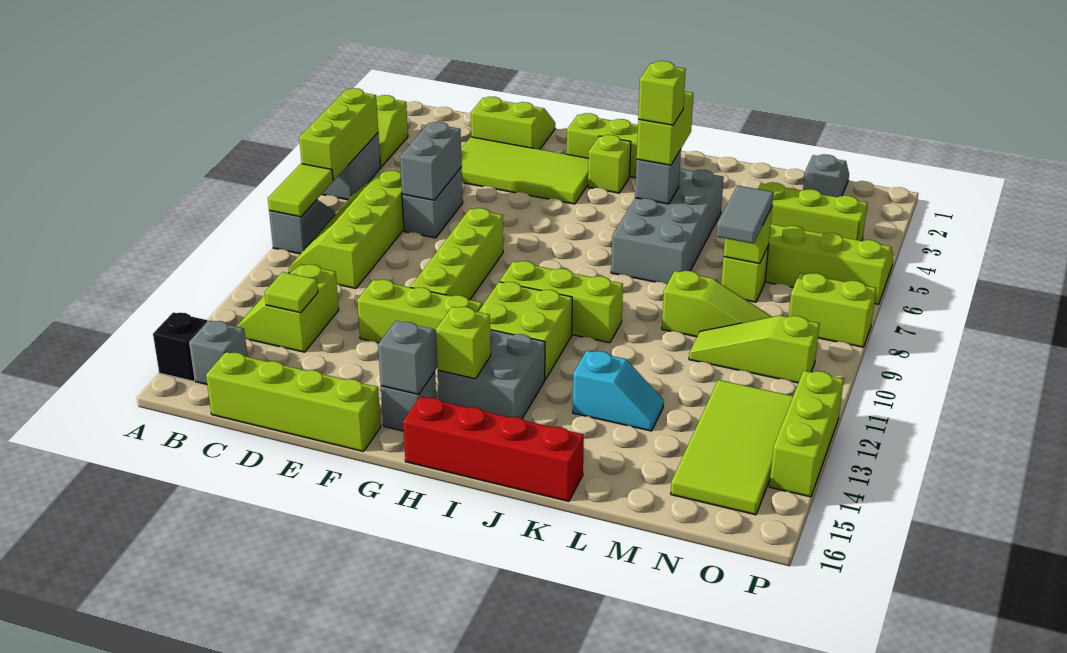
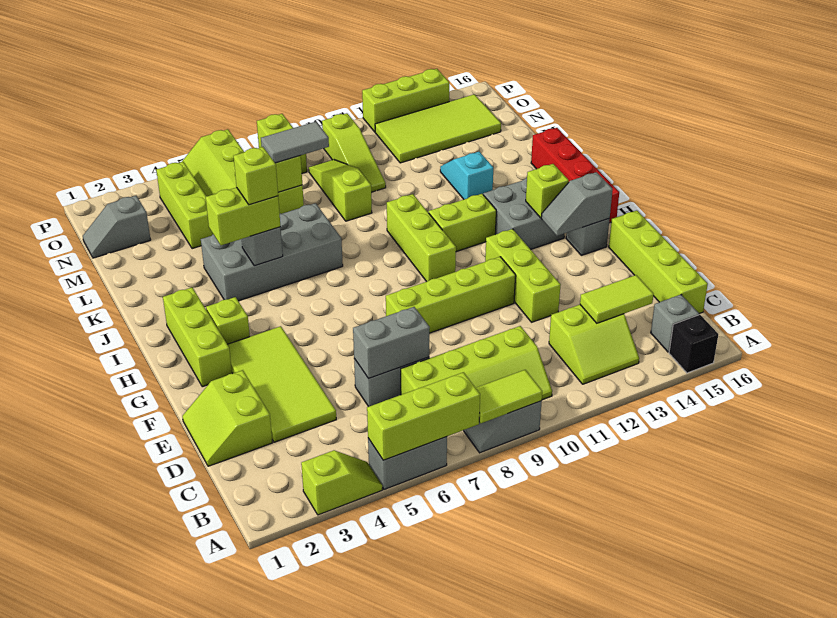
lime tile C13 level 2 -> lime tile C13:C14 level 2
lime brick H11:I12 level 1 -> lime brick I11:I12 level 1

